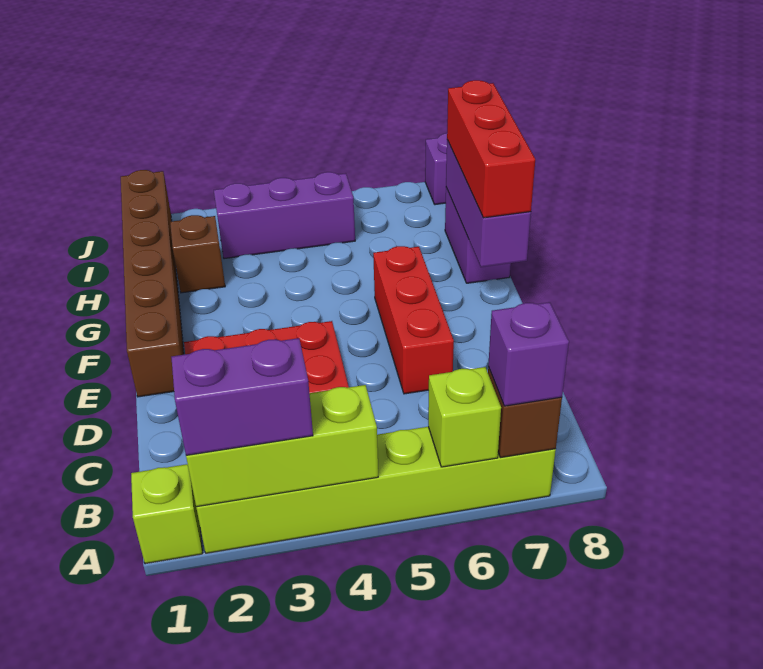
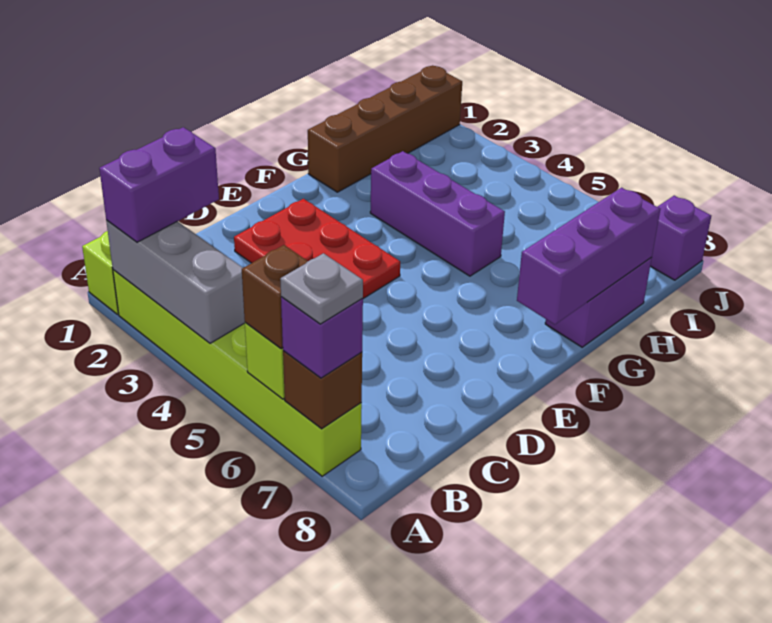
lime brick A2:A4 level 2 -> grey brick A2:A4 level 2
purple brick A2:A3 level 3 -> purple brick A2:B2 level 3
none -> grey plate A7 level 4
red brick D6:F6 level 1 -> none
brown brick E1:J1 level 1 -> brown brick G1:J1 level 1
red brick F8:H8 level 3 -> none
brown brick H2 level 1 -> brown brick A6 level 3
purple brick I3:I5 level 1 -> purple brick G3:G5 level 1

